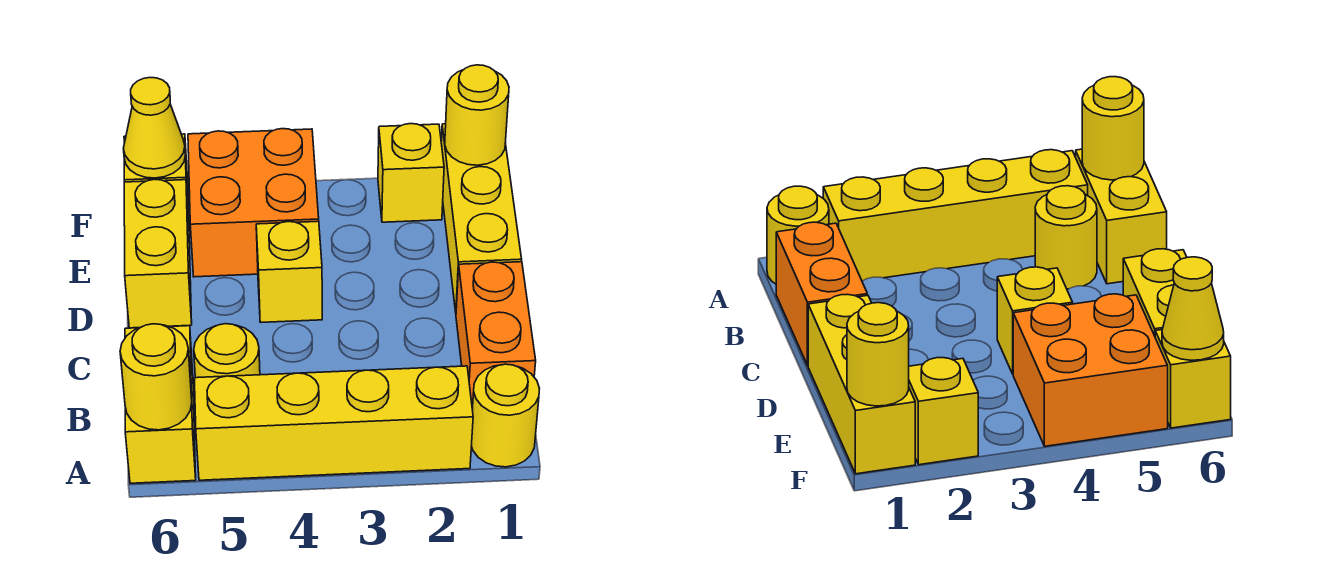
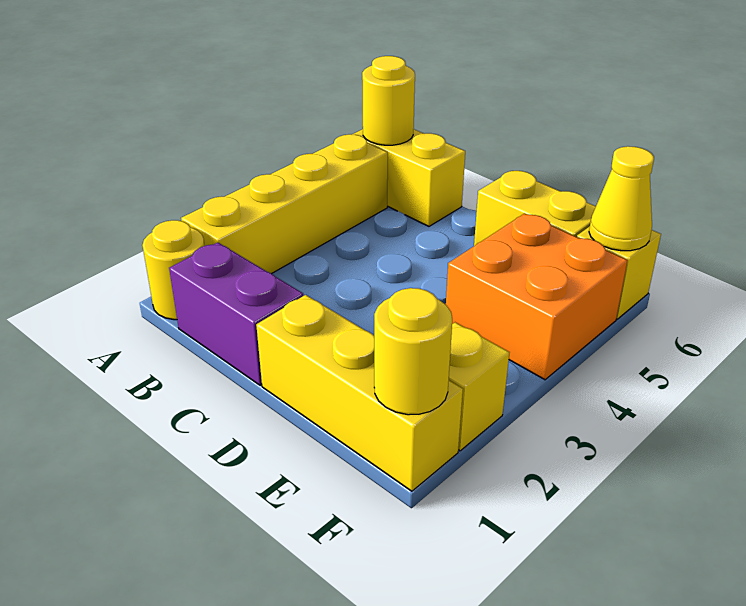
orange brick B1:C1 level 1 -> purple brick B1:C1 level 1
yellow round brick B5 level 1 -> none
yellow brick D4 level 1 -> none

